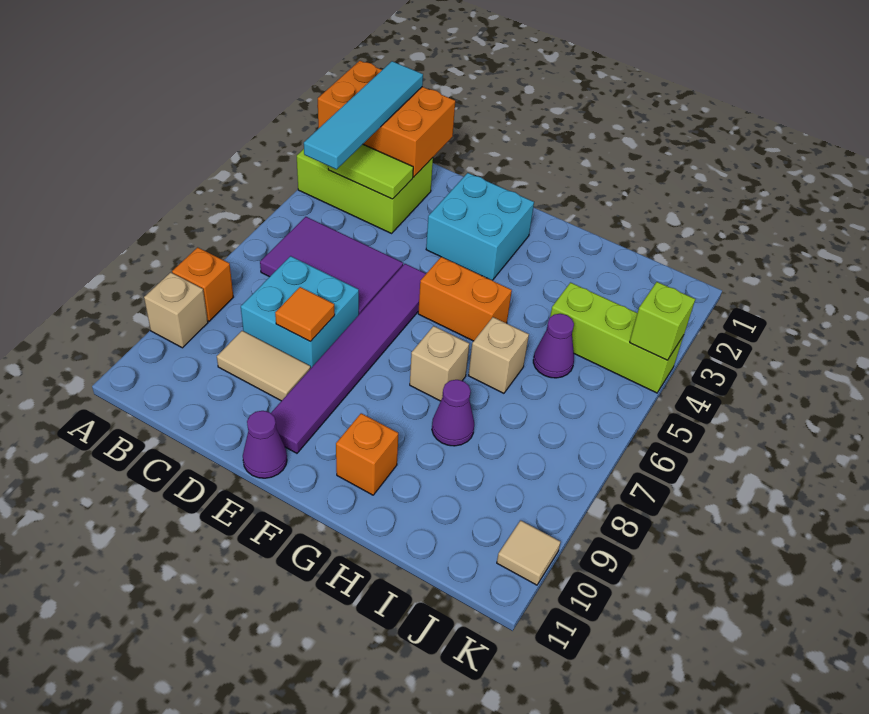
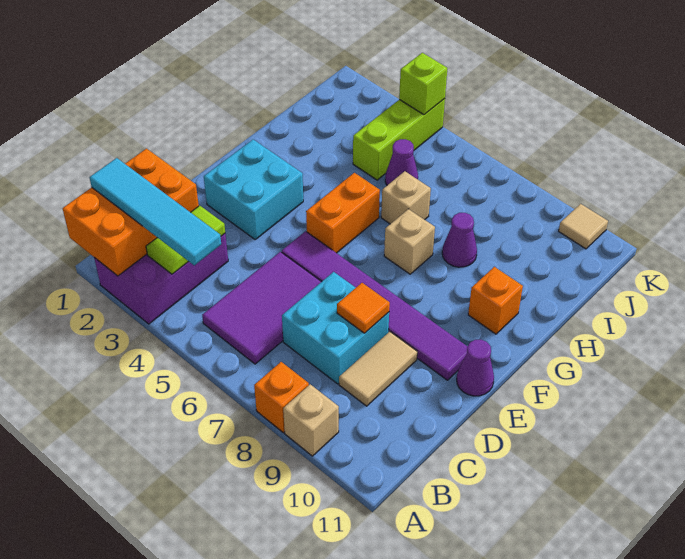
lime brick A2:C3 level 1 -> purple brick A2:C3 level 1

